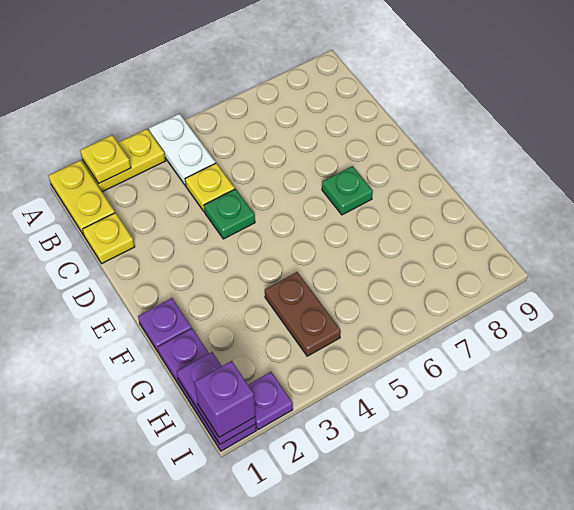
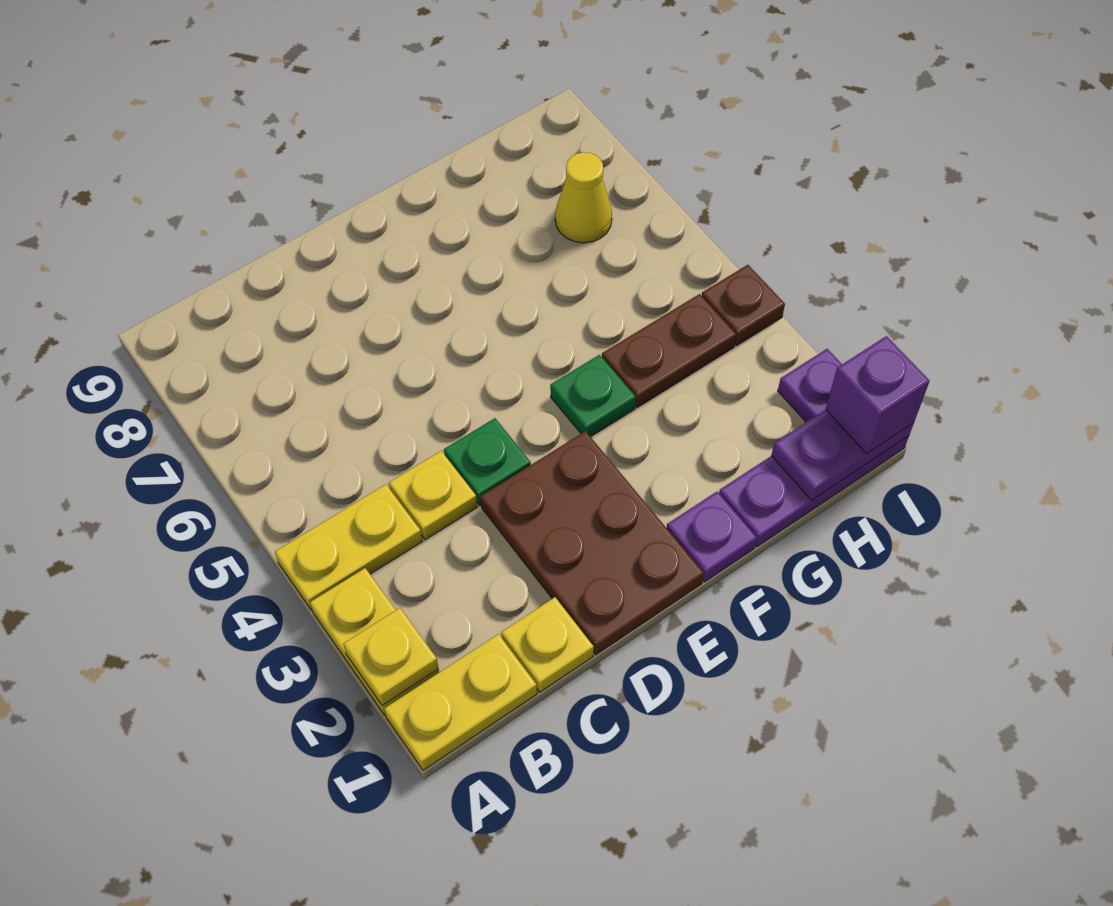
white plate A4:B4 level 1 -> yellow plate A4:B4 level 1
none -> brown plate D1:E3 level 1
green plate E7 level 1 -> green plate F4 level 1
none -> yellow cone H7 level 1
none -> brown plate I4 level 1

